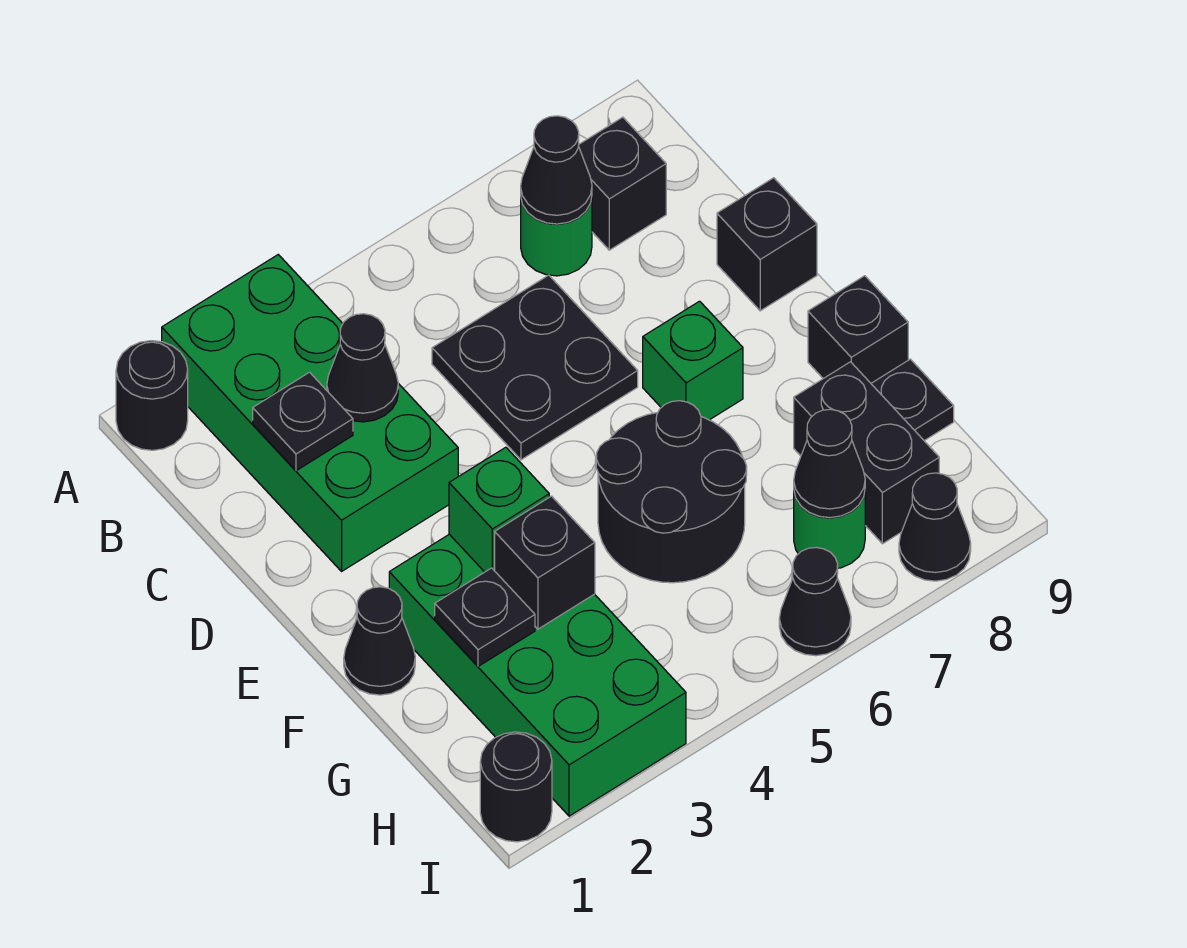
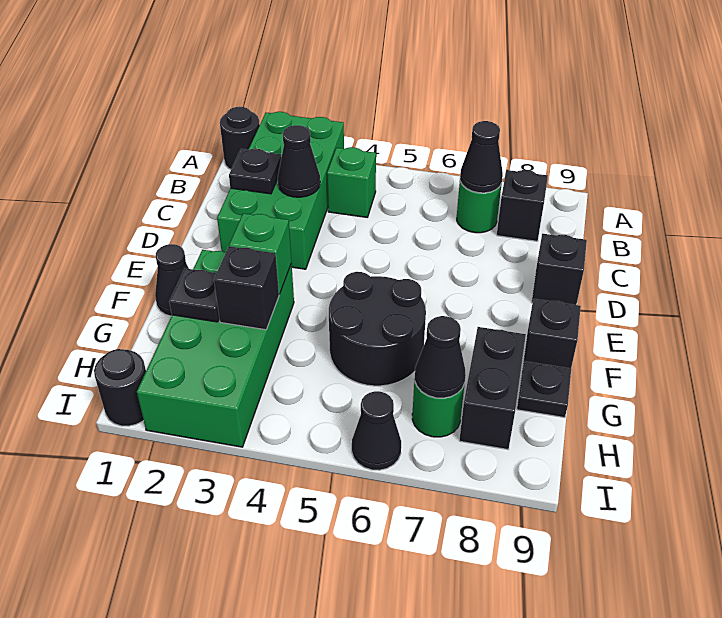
black plate C5:D6 level 1 -> none
green brick E7 level 1 -> green brick B4 level 1
black cone I8 level 1 -> none

